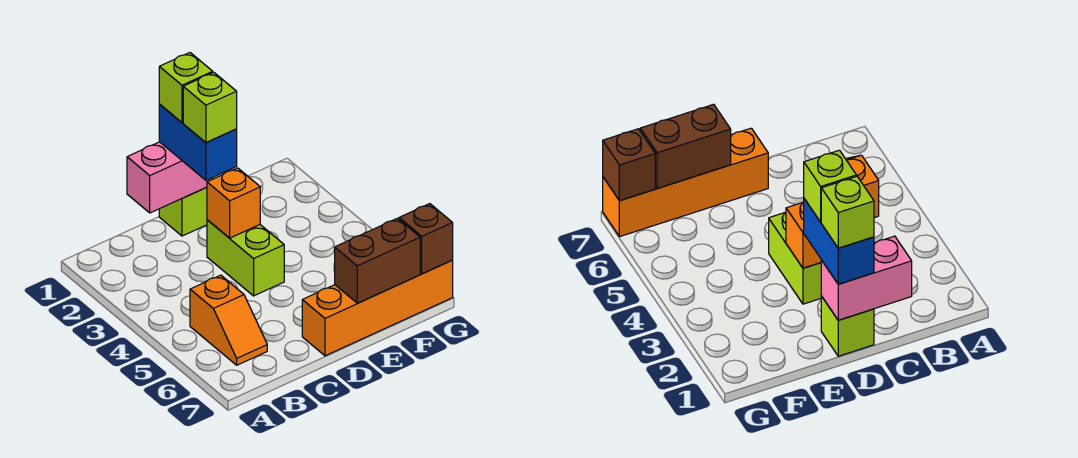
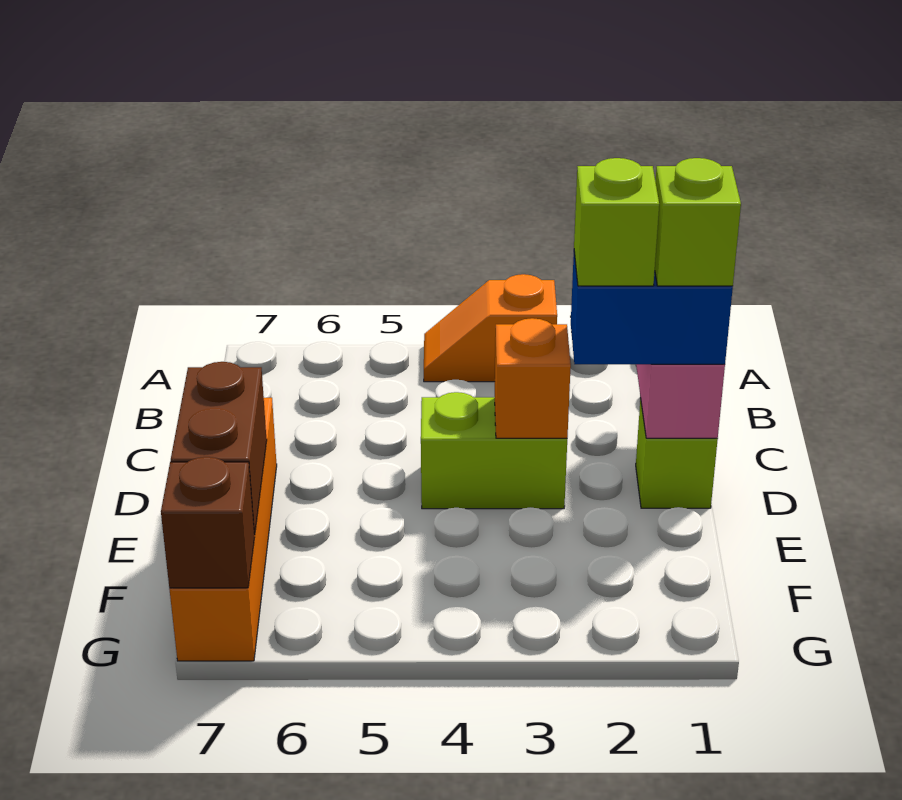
orange slope B5:B6 level 1 top 5 -> orange slope A3:A4 level 1 top 3

